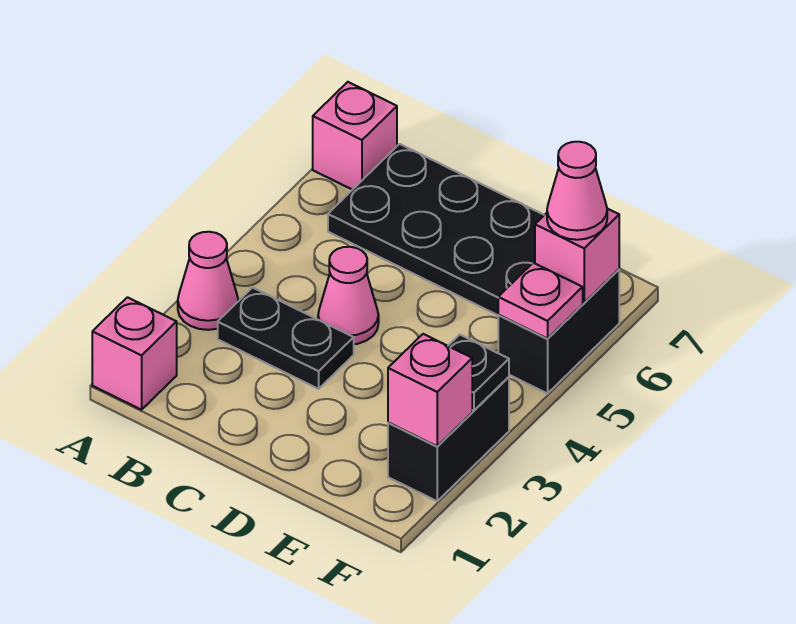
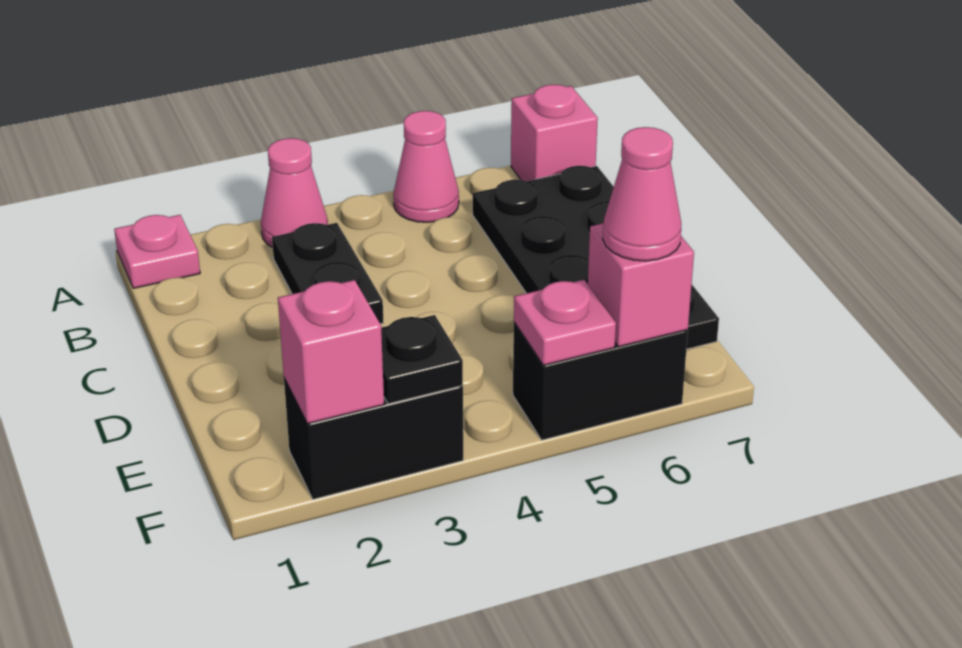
pink brick A1 level 1 -> pink plate A1 level 1
pink cone C4 level 1 -> pink cone A5 level 1

